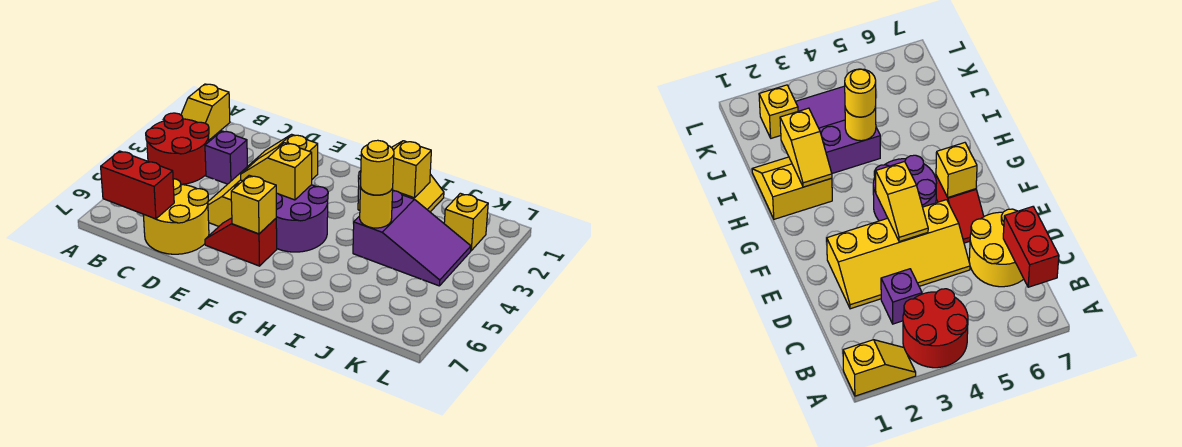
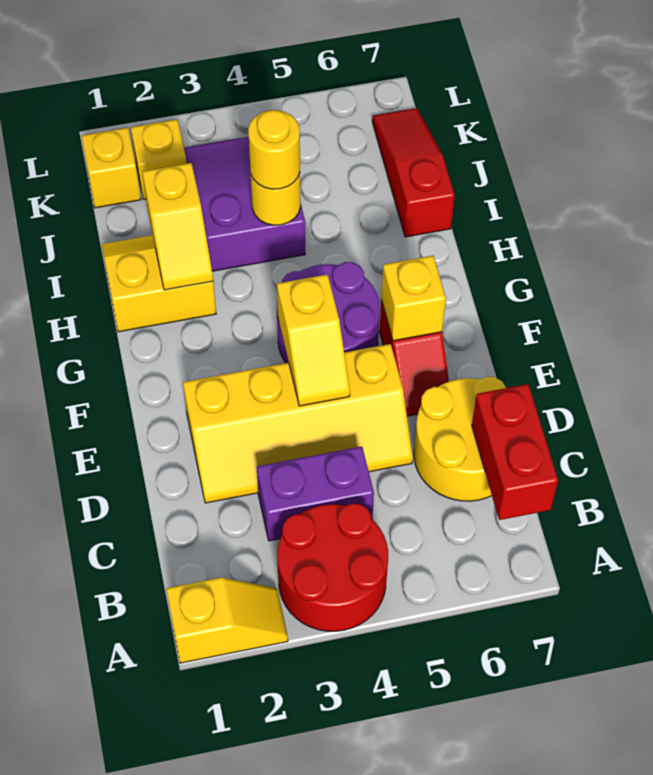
purple brick C3 level 1 -> purple brick C3:C4 level 1
none -> red slope I7:K7 level 1 top I
none -> yellow brick K1 level 1

